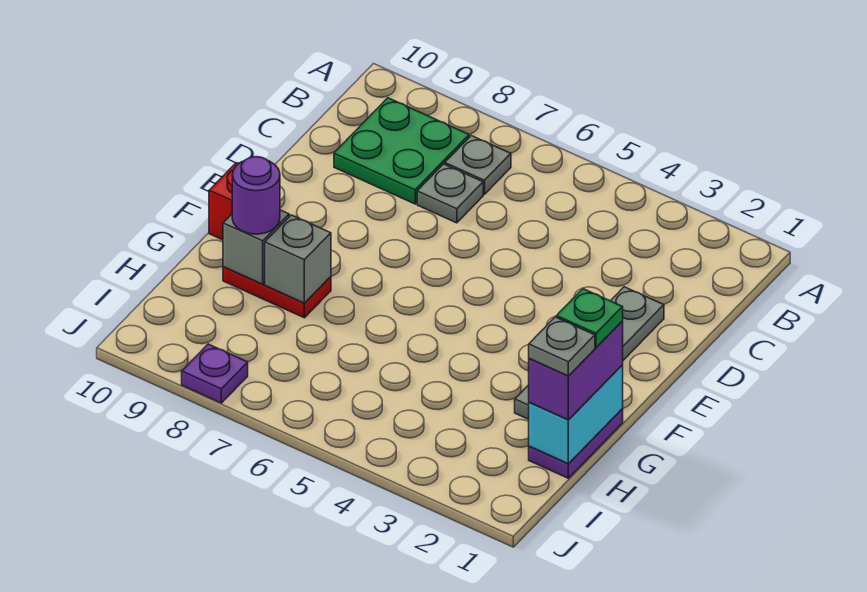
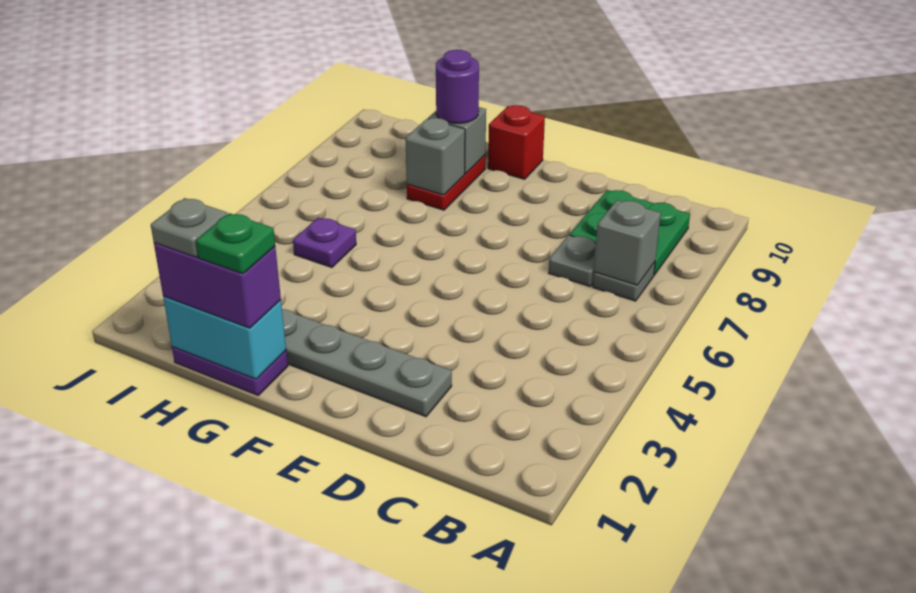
none -> grey brick B7 level 2
purple plate J8 level 1 -> purple plate H5 level 1

